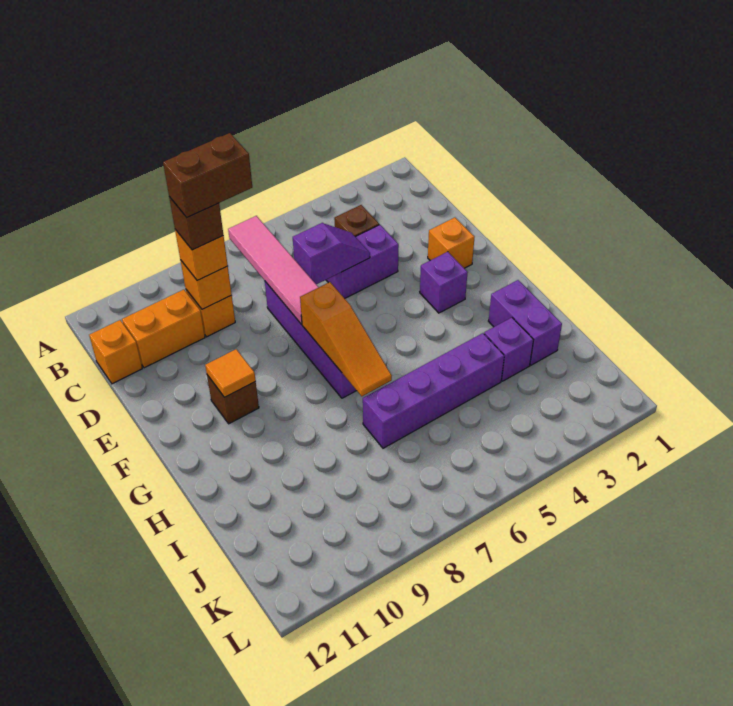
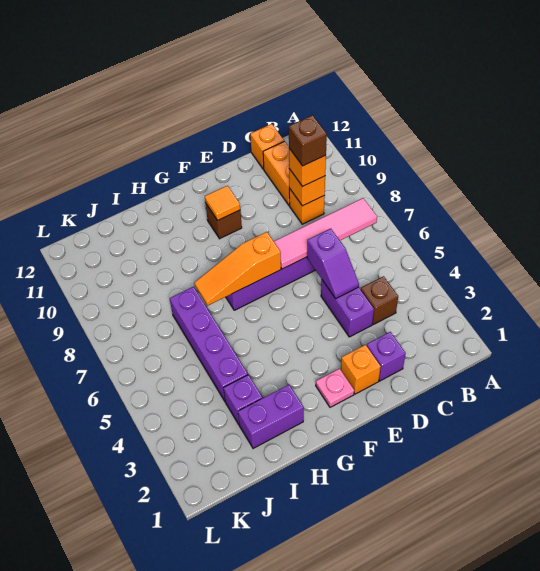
brown brick C8:C9 level 5 -> none
none -> pink plate F2 level 1
purple brick F3 level 1 -> purple brick D2 level 1

